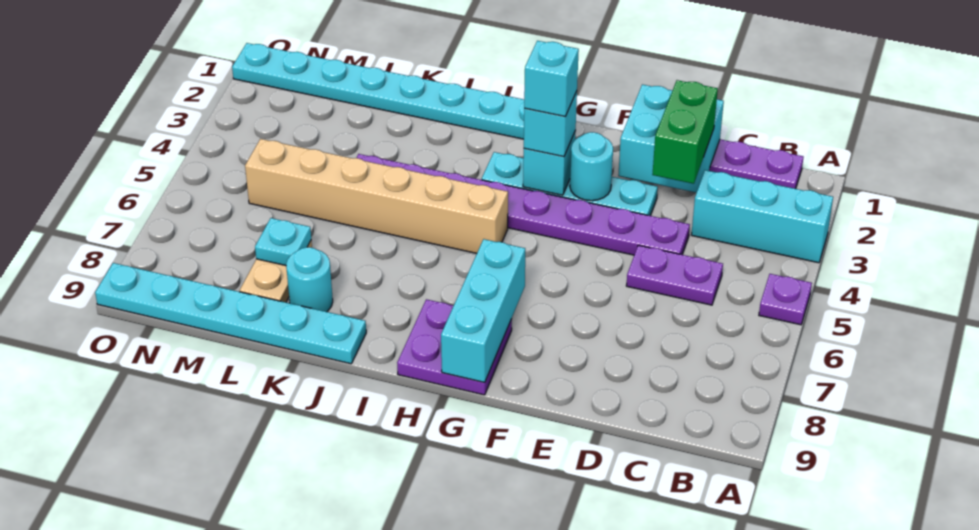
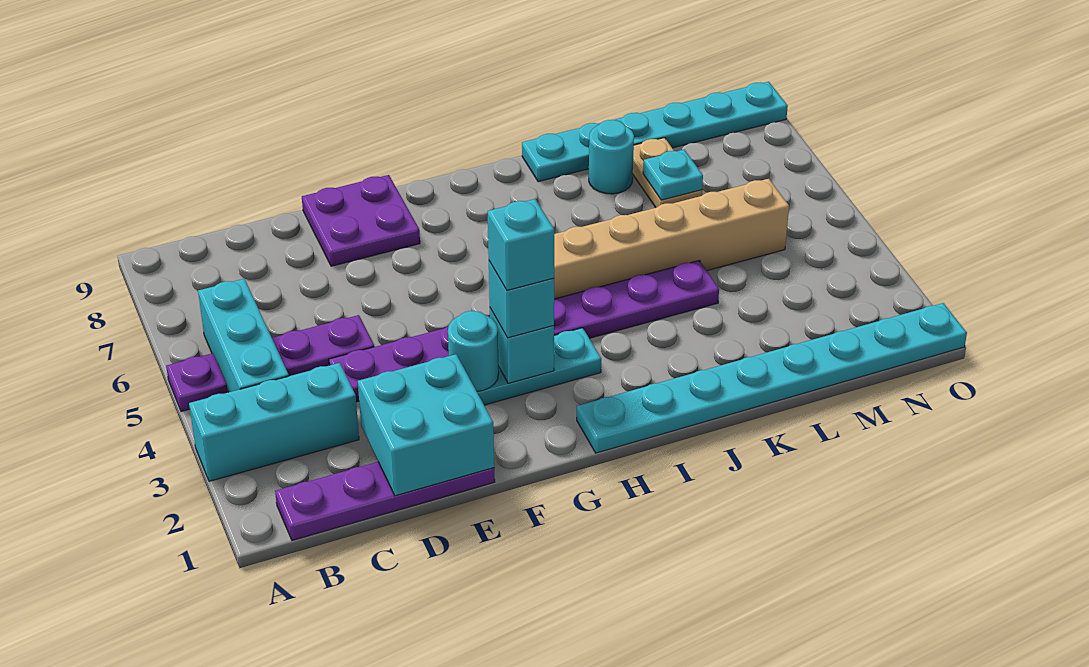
green brick D2:D3 level 3 -> none
cyan brick G7:G9 level 2 -> cyan brick B4:B6 level 1
purple plate G8:H9 level 1 -> purple plate E8:F9 level 1

